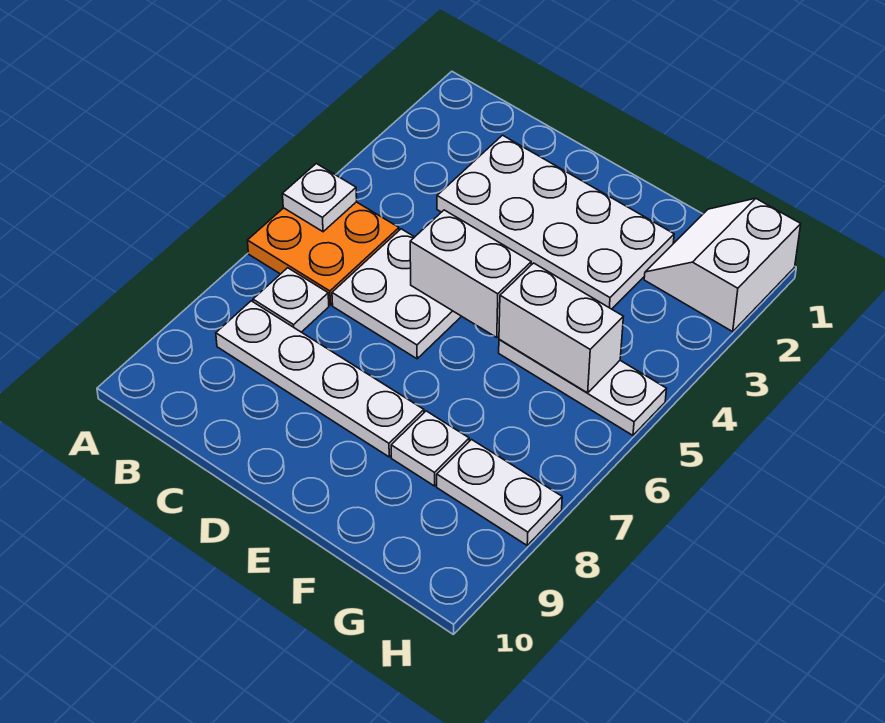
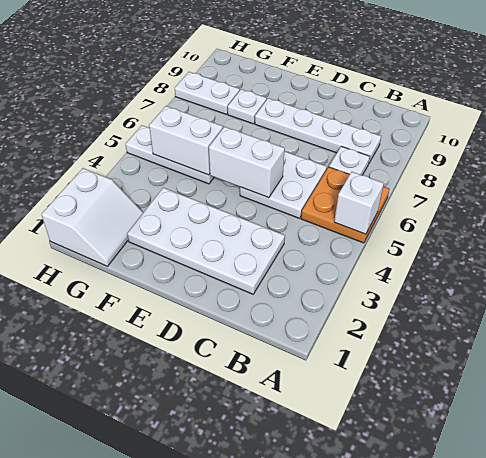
white plate A5 level 2 -> white brick A5 level 2

